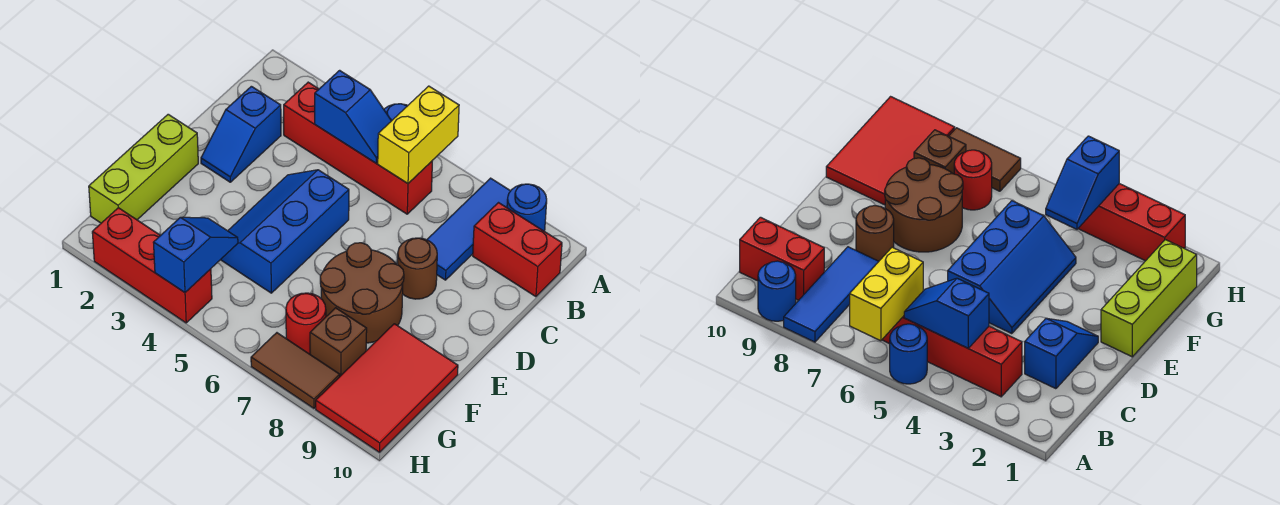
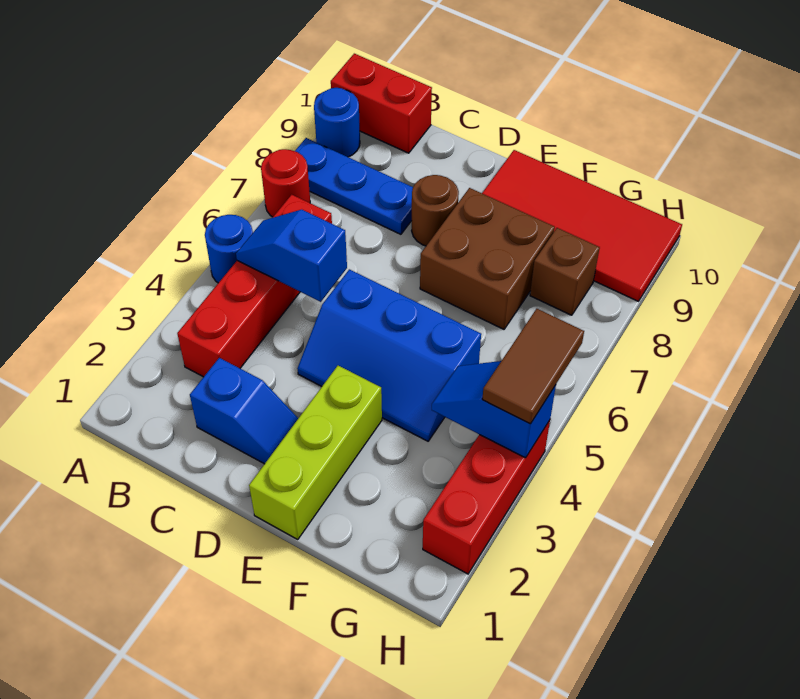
yellow brick A6:B6 level 2 -> none
blue tile A8:C8 level 1 -> blue plate A8:C8 level 1
blue slope B4:B5 level 2 top 4 -> blue slope B5:C5 level 2 top C
red brick B9:B10 level 1 -> red brick A10:B10 level 1
lime brick E1:G1 level 1 -> lime brick E1:E3 level 1
brown round brick E7:F8 level 1 -> brown brick E7:F8 level 1
red tile F9:H10 level 1 -> red tile E9:H10 level 1
red round brick G7 level 1 -> red round brick A7 level 1
brown tile H7:H8 level 1 -> brown tile H4:H5 level 3

